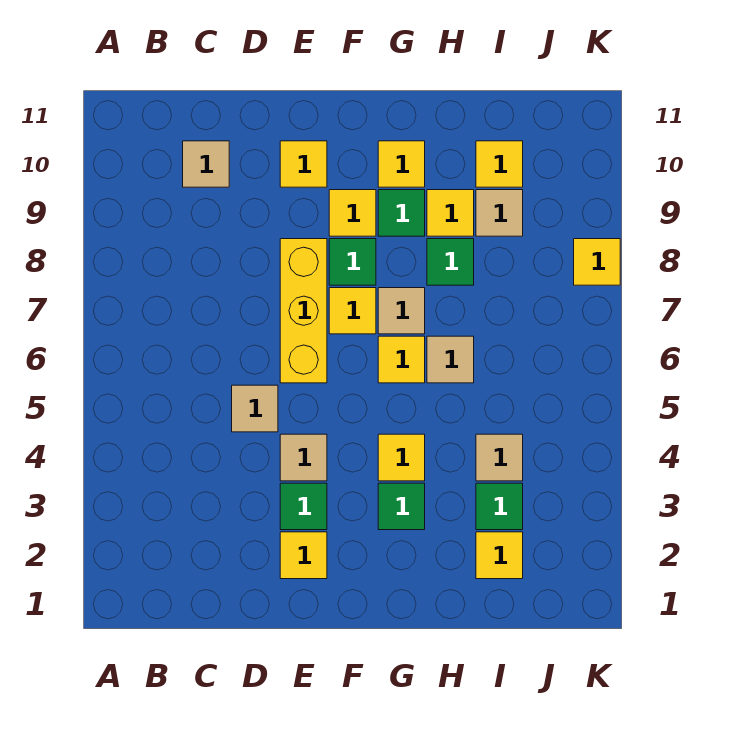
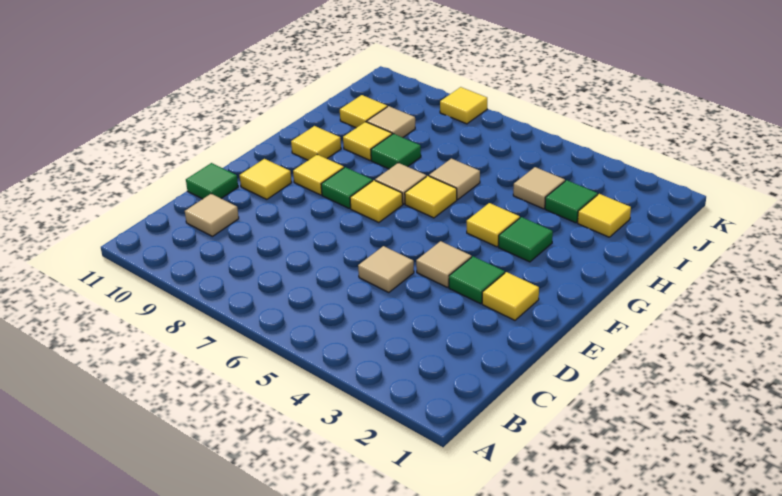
yellow brick E6:E8 level 1 -> none
green tile G9 level 1 -> green tile D11 level 1

